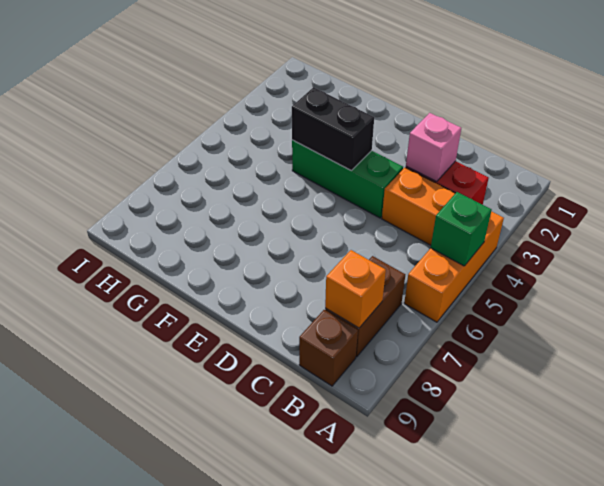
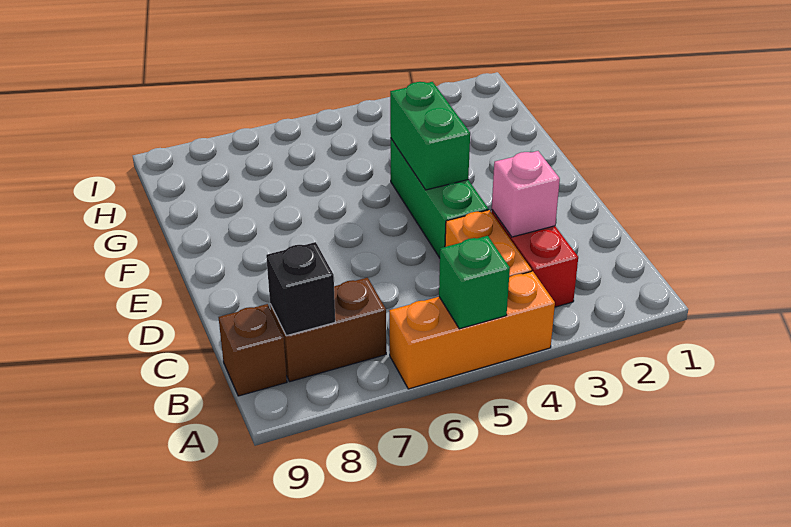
orange brick B8 level 2 -> black brick B8 level 2
black brick E4:F4 level 2 -> green brick E4:F4 level 2

